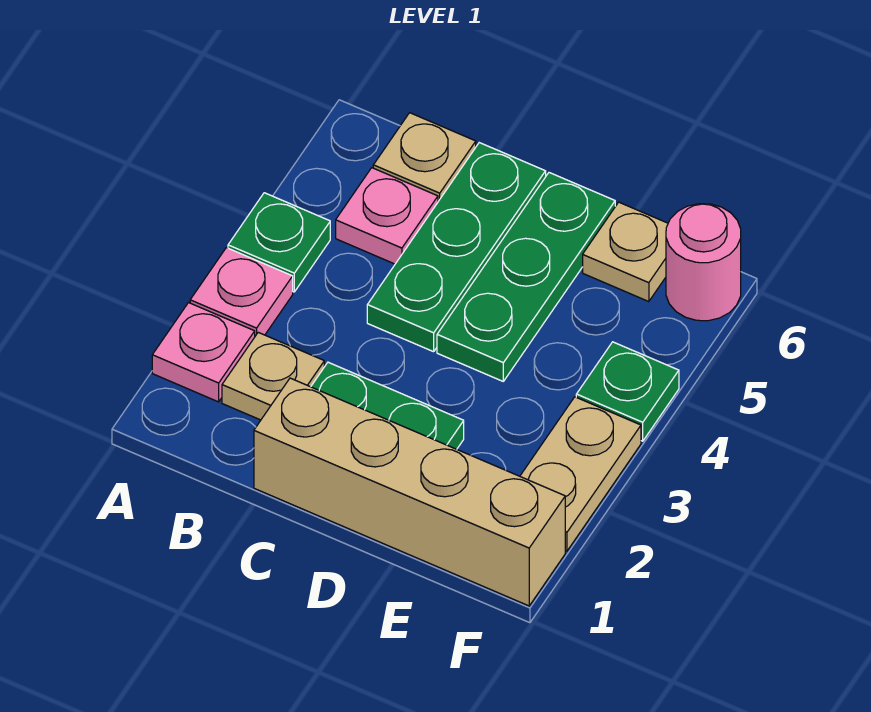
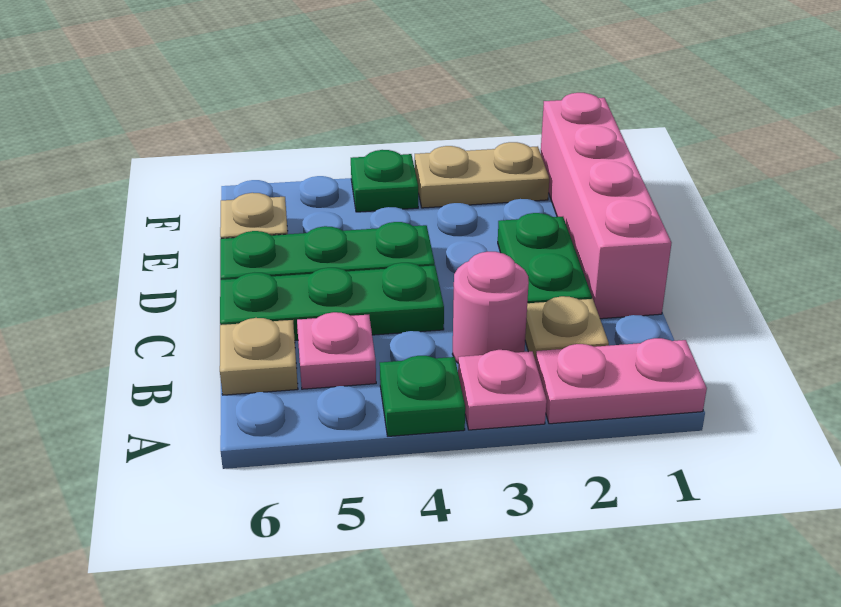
pink plate A2 level 1 -> pink plate A1:A2 level 1
tan brick C1:F1 level 1 -> pink brick C1:F1 level 1
pink round brick F6 level 1 -> pink round brick B3 level 1

